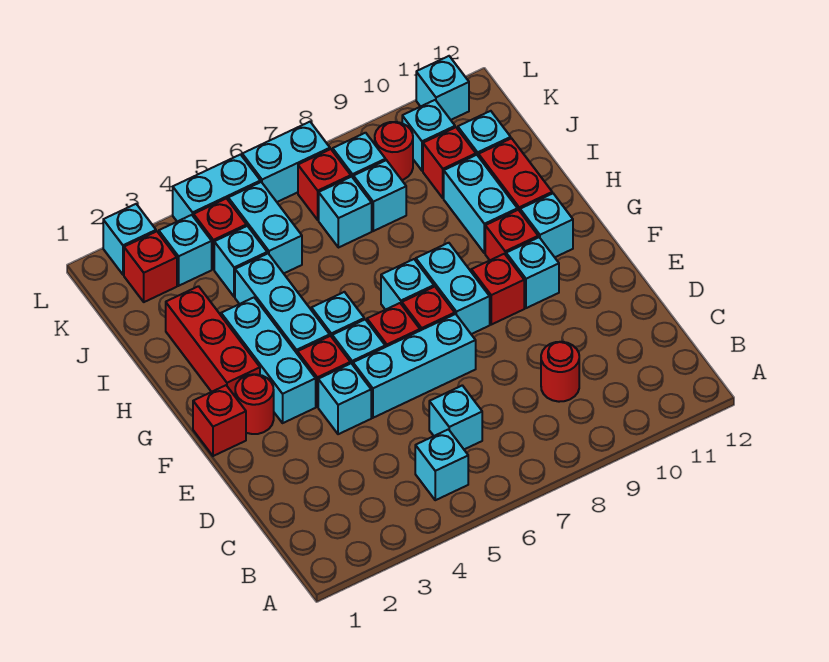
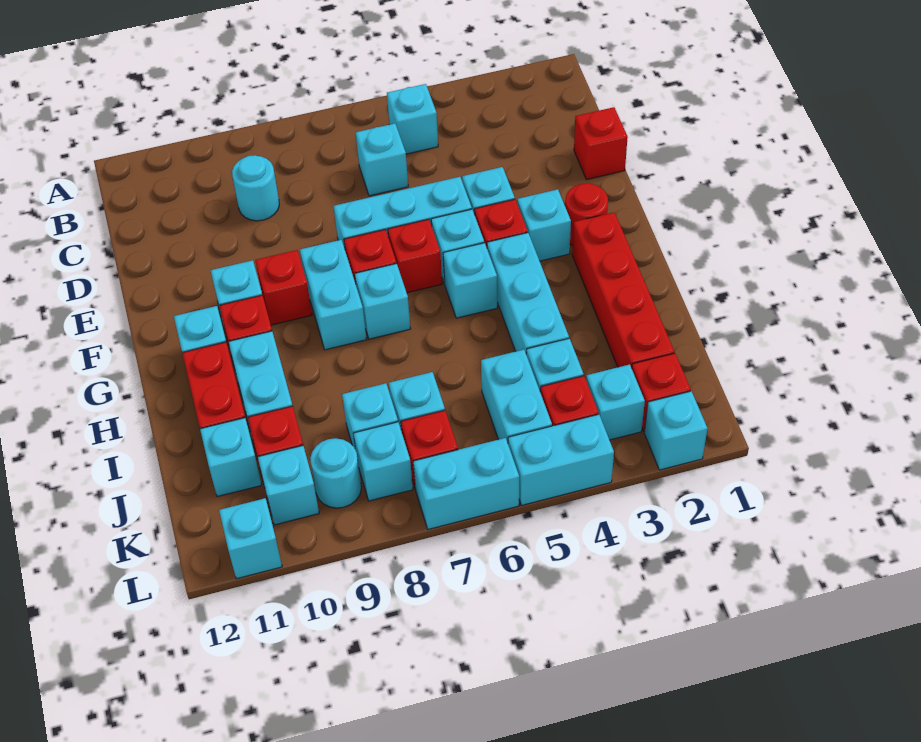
red round brick C9 level 1 -> cyan round brick C9 level 1
red brick F1 level 1 -> red brick D1 level 1
cyan brick F3:H3 level 1 -> cyan brick F3 level 1
red brick G2:I2 level 1 -> red brick G2:J2 level 1
red round brick K9 level 1 -> cyan round brick K9 level 1

